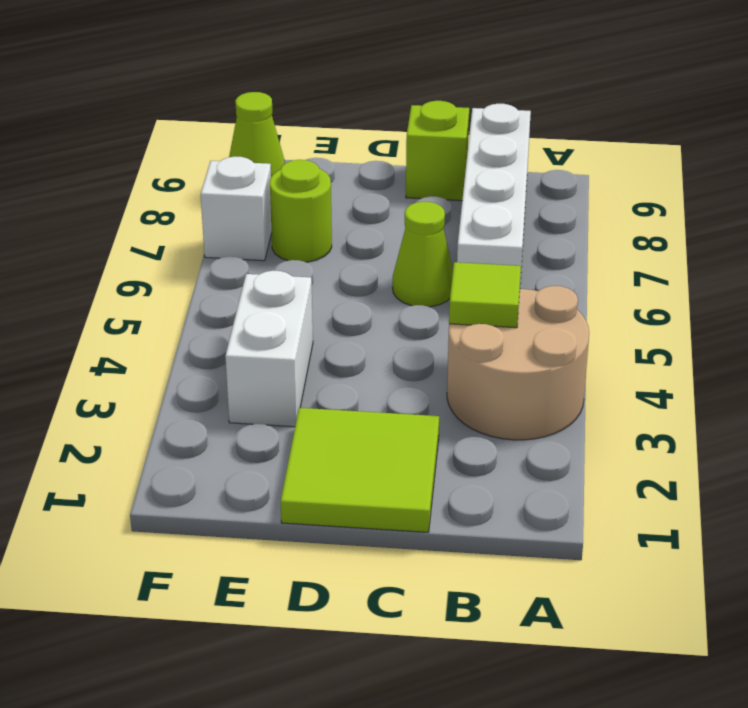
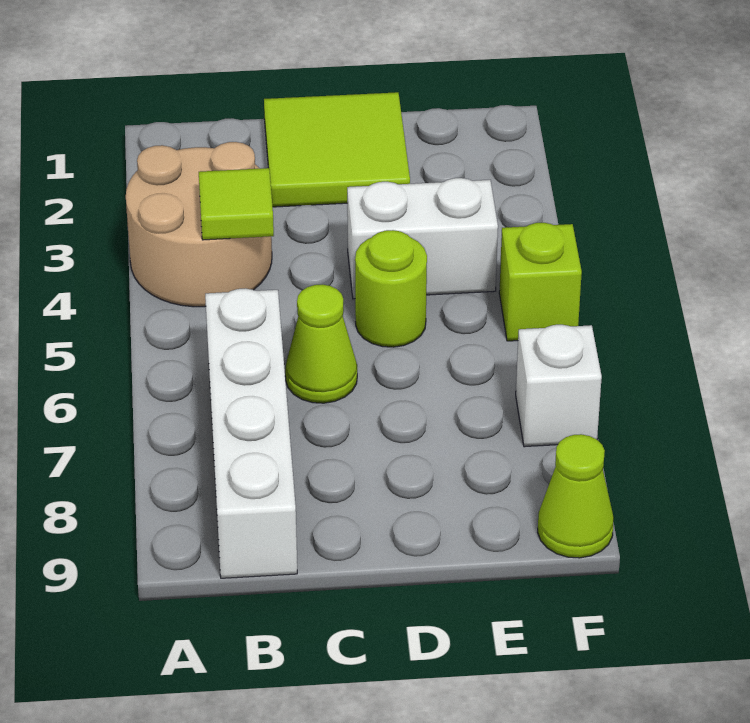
lime brick C9 level 1 -> lime brick F5 level 1
white brick E3:E4 level 1 -> white brick D4:E4 level 1
lime round brick E7 level 1 -> lime round brick D5 level 1

